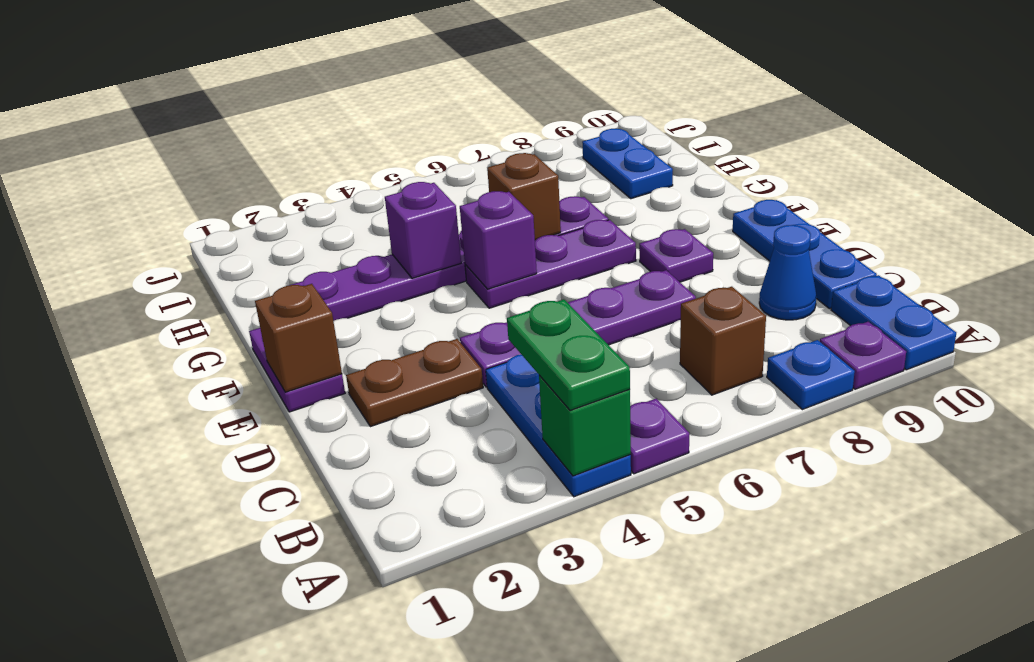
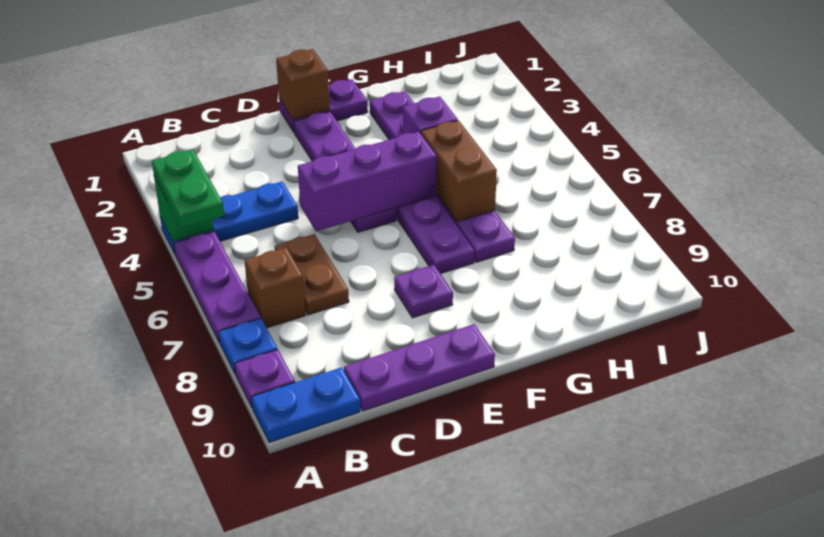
green plate A4:B4 level 3 -> green plate A4:A5 level 3
purple plate A5 level 1 -> purple plate A5:A7 level 1
blue cone C9 level 1 -> none
blue plate C10:E10 level 1 -> purple plate C10:E10 level 1
brown plate D2:D3 level 1 -> brown plate C6:C7 level 1
purple plate D4:D7 level 1 -> purple plate E2:E5 level 1
purple brick F5 level 2 -> purple brick D5:F5 level 2
brown brick G6 level 2 -> brown brick G5:G6 level 2
blue plate H9:I9 level 1 -> none

